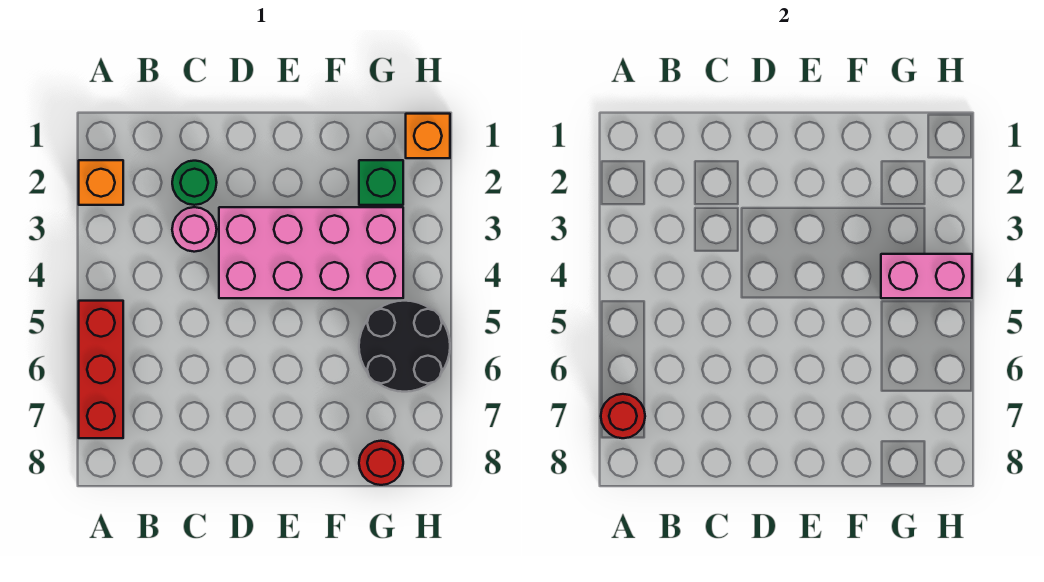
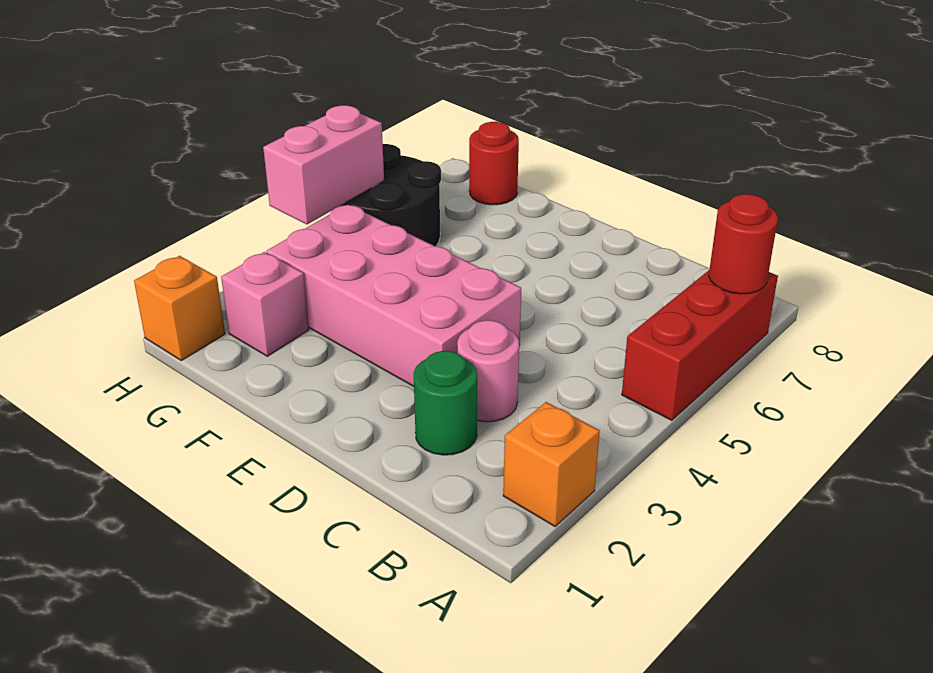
green brick G2 level 1 -> pink brick G2 level 1
pink brick G4:H4 level 2 -> pink brick H4:H5 level 2

